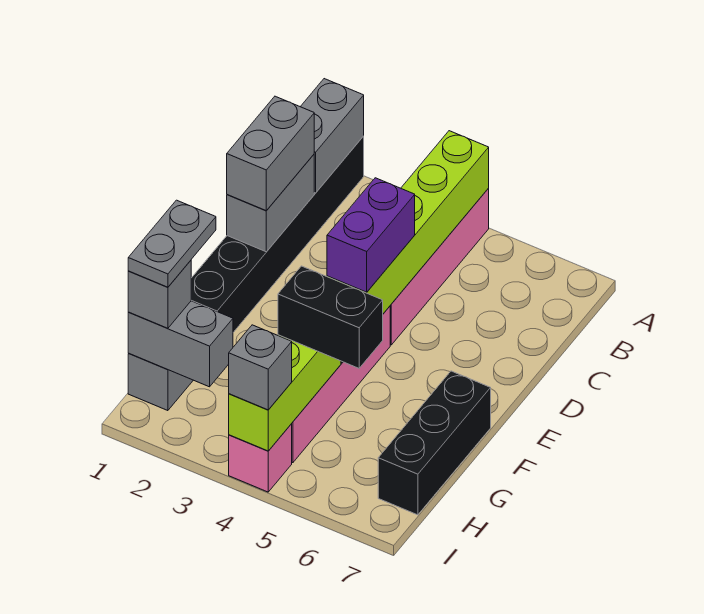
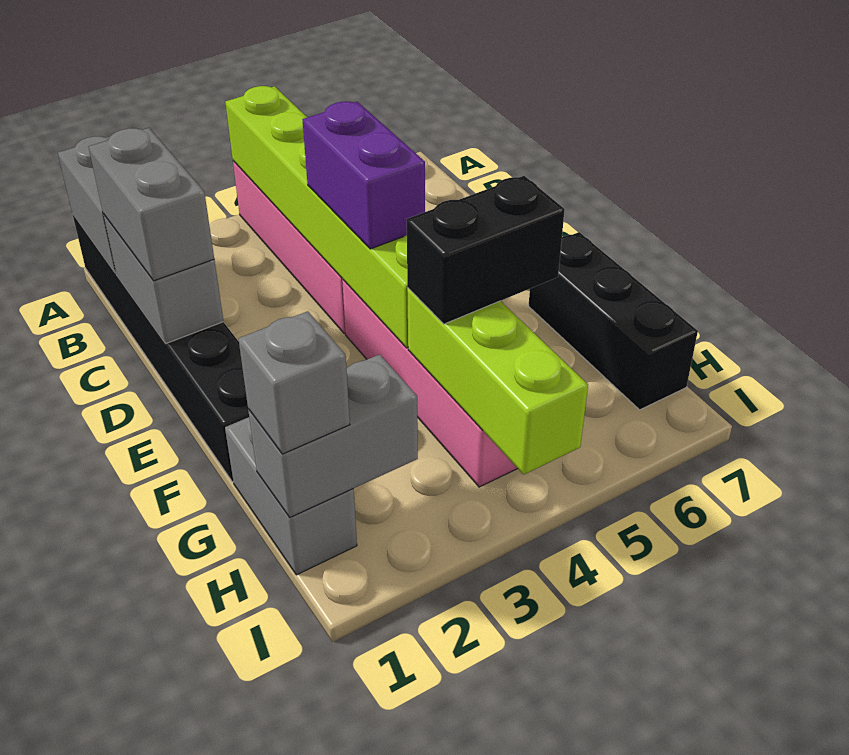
grey plate G1:H1 level 4 -> none
pink brick I4 level 1 -> none
grey brick I4 level 3 -> none

